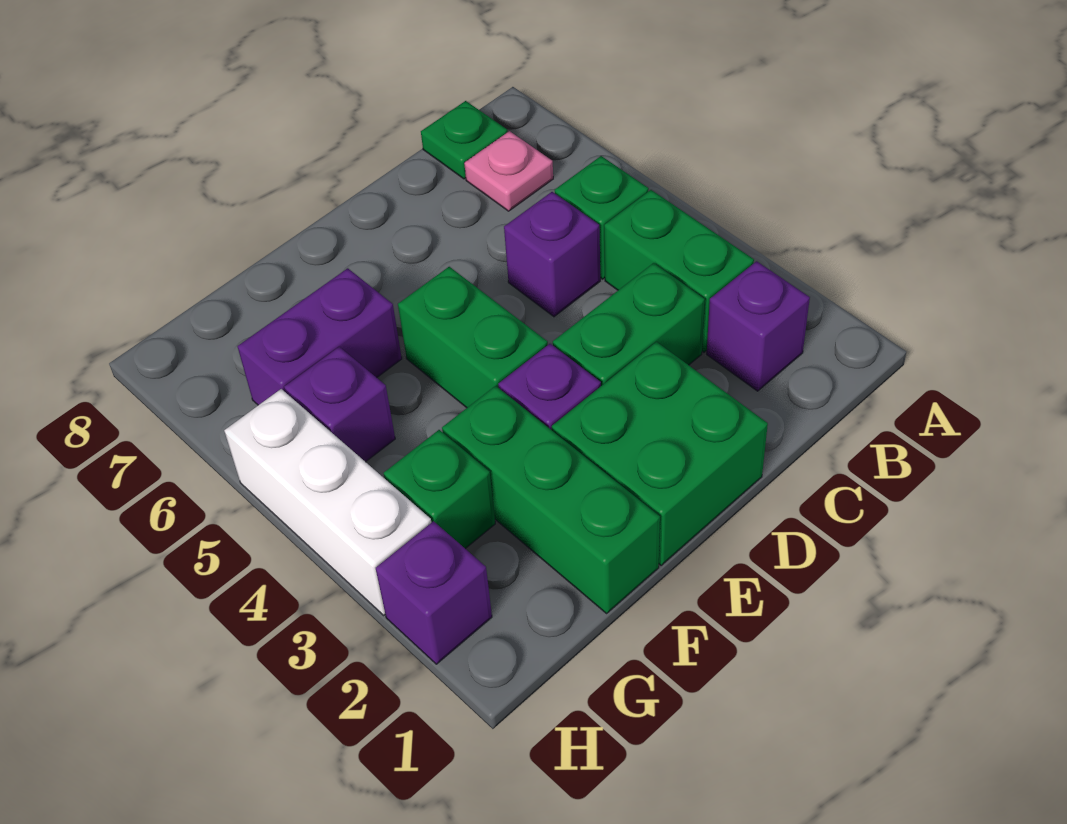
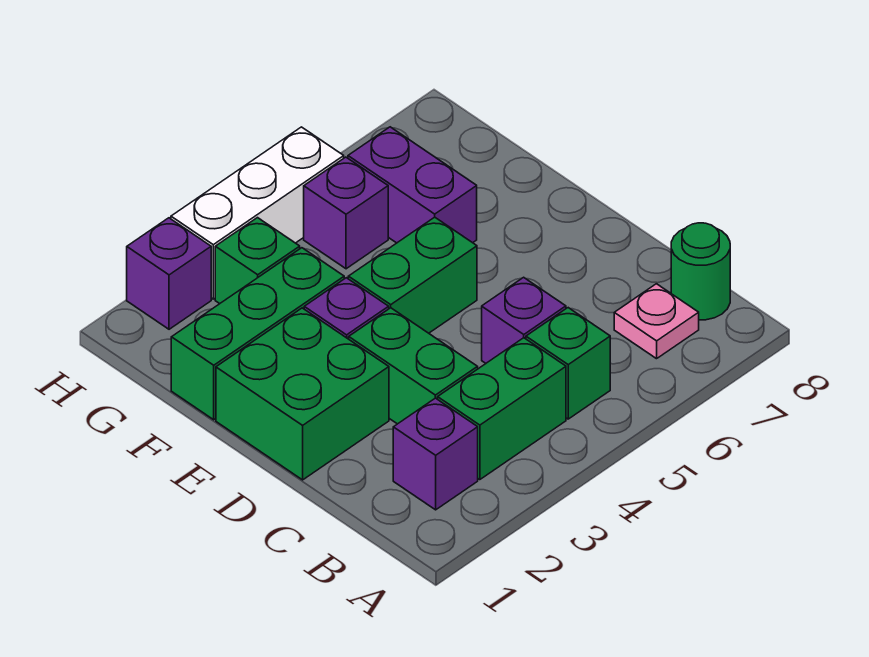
green plate B8 level 1 -> green round brick B8 level 1

